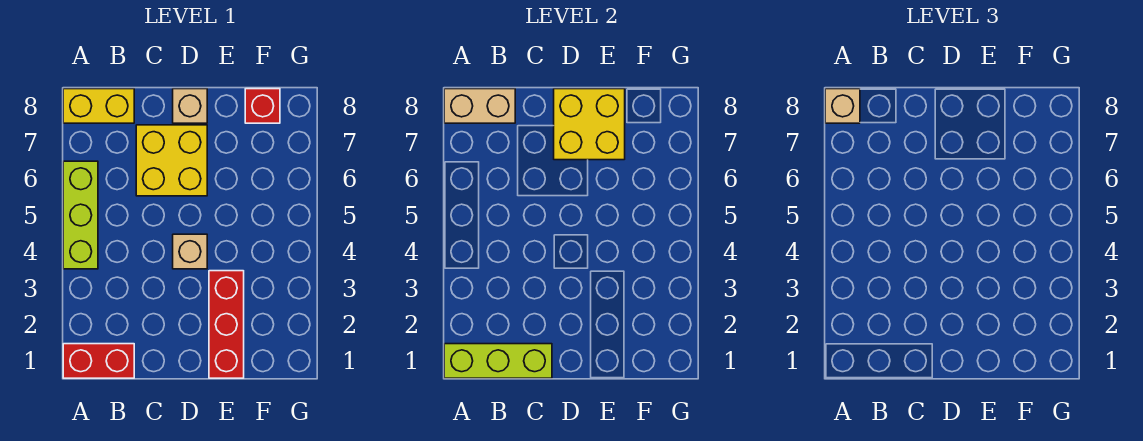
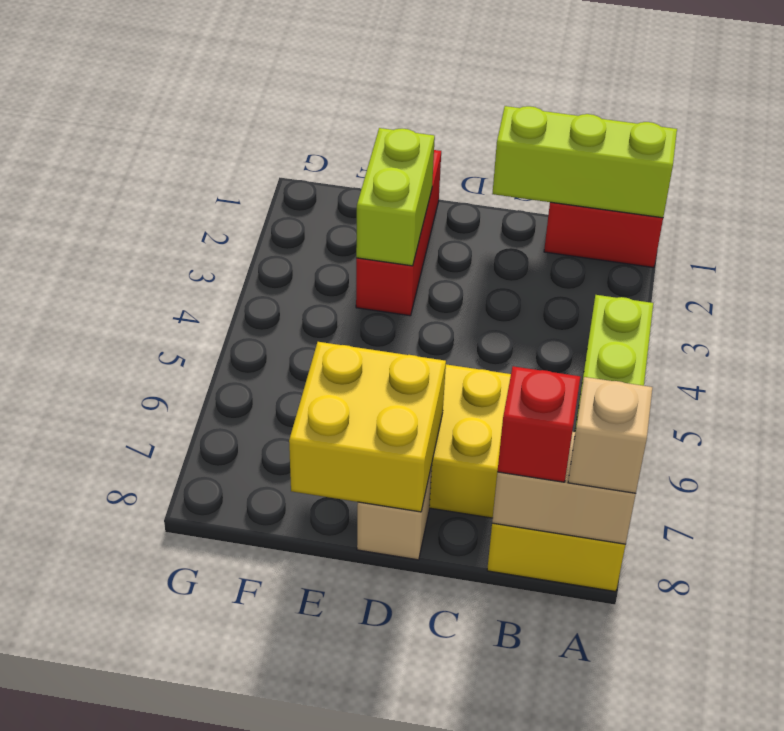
tan brick D4 level 1 -> none
none -> lime brick E2:E3 level 2
red brick F8 level 1 -> red brick B8 level 3

